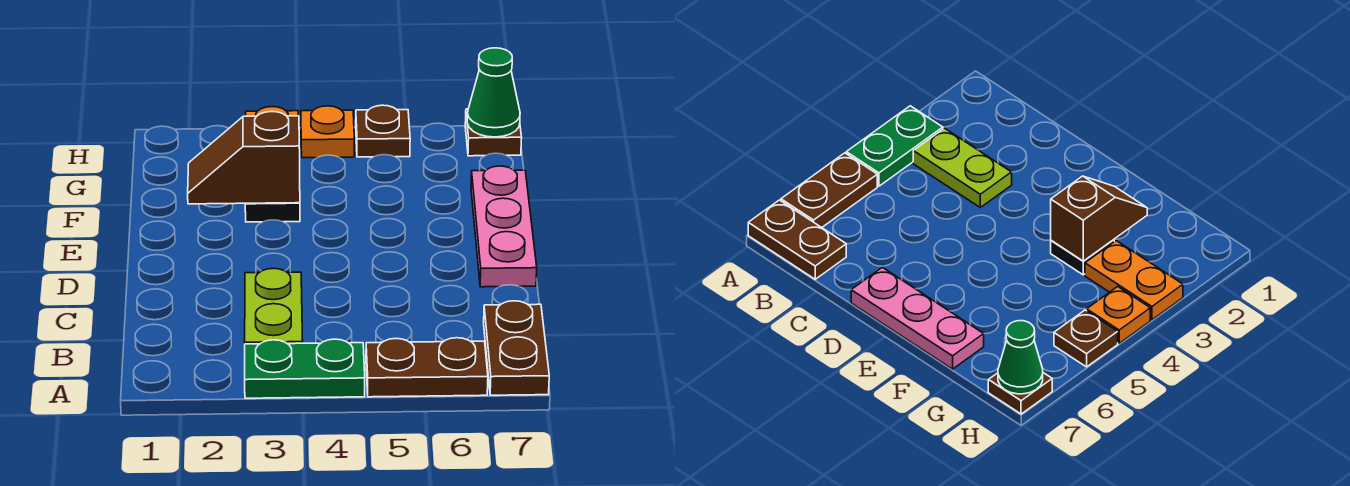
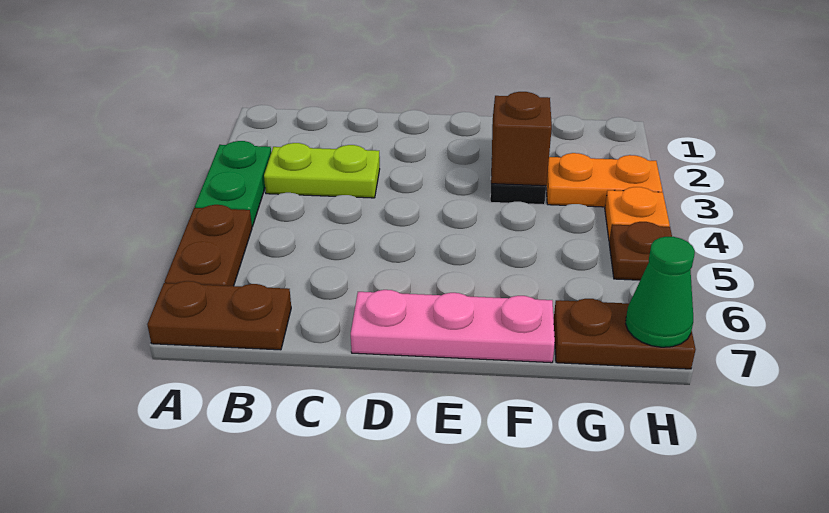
brown plate H7 level 1 -> brown plate G7:H7 level 1

